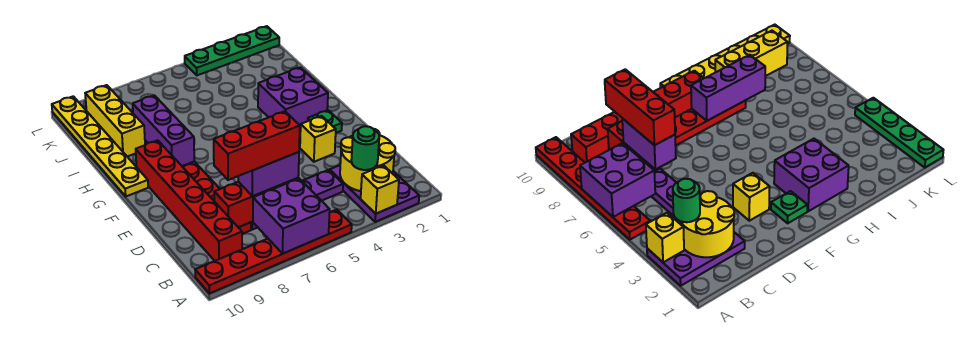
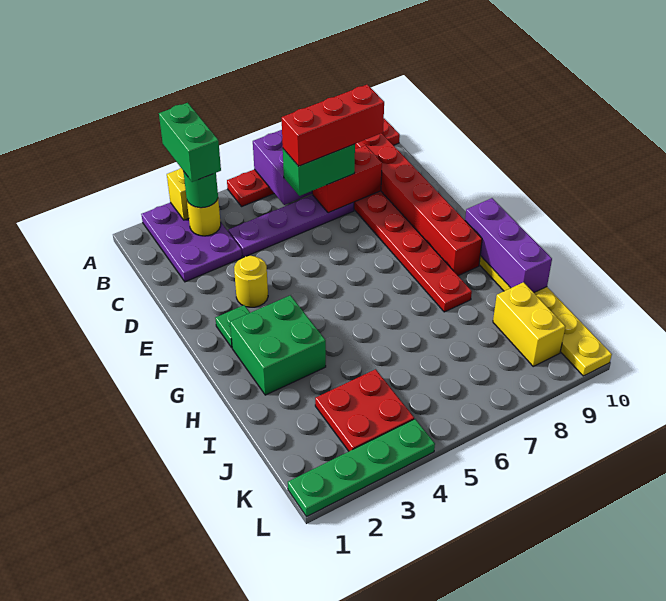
none -> green brick A3:B3 level 4
yellow round brick B2:C3 level 2 -> yellow round brick B3 level 2
purple brick C6:C7 level 3 -> green brick C6:C7 level 3
yellow brick E3 level 1 -> yellow round brick E3 level 1
purple brick G2:H3 level 1 -> green brick G2:H3 level 1
purple brick G8:I8 level 2 -> purple brick G10:I10 level 2
yellow brick I9:K9 level 1 -> yellow brick J9:K9 level 1
none -> red plate J3:K4 level 1

